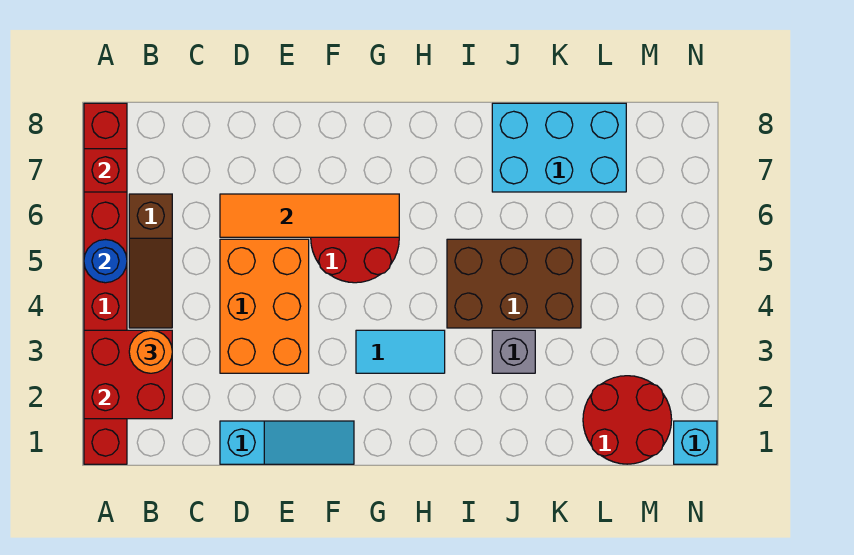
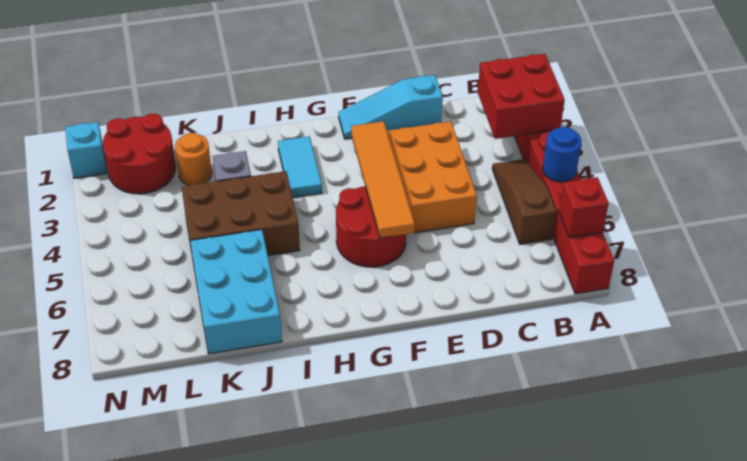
orange round brick B3 level 3 -> orange round brick K2 level 1
orange tile D6:G6 level 2 -> orange tile F3:F6 level 2
cyan tile G3:H3 level 1 -> cyan tile H2:H3 level 1
cyan brick J7:L8 level 1 -> cyan brick J6:K8 level 1

